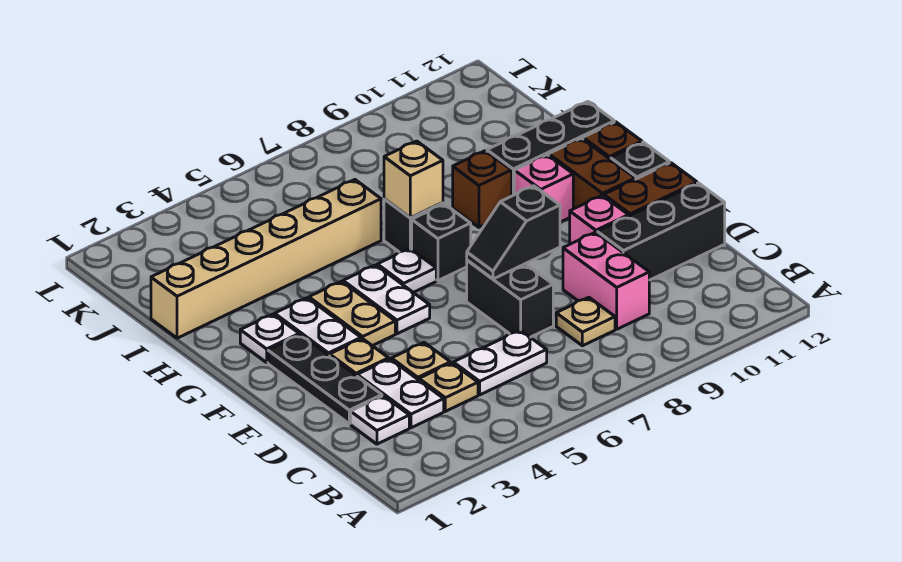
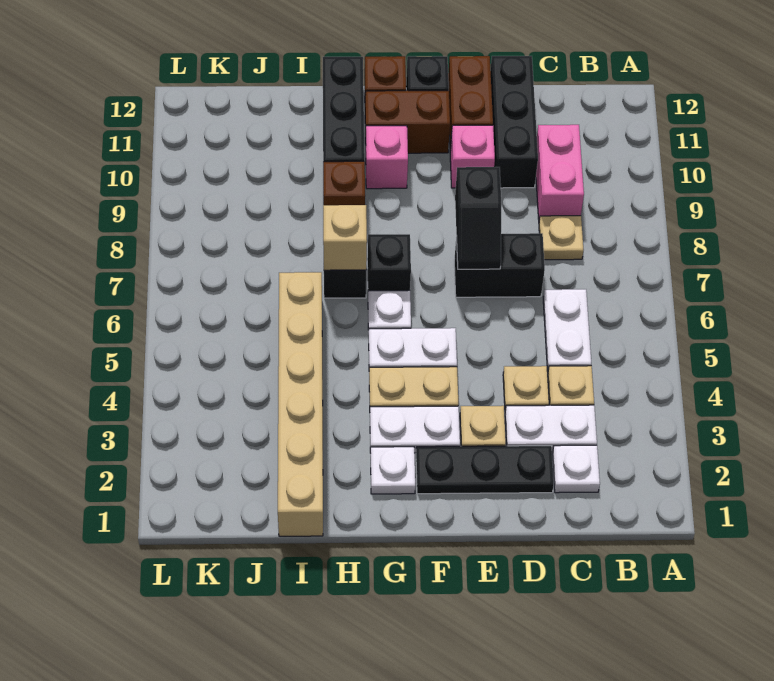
pink brick C9:D9 level 1 -> pink brick C9:C10 level 1

